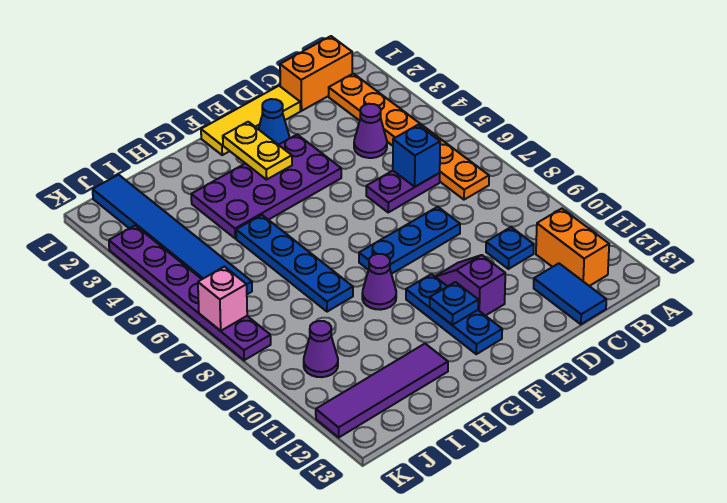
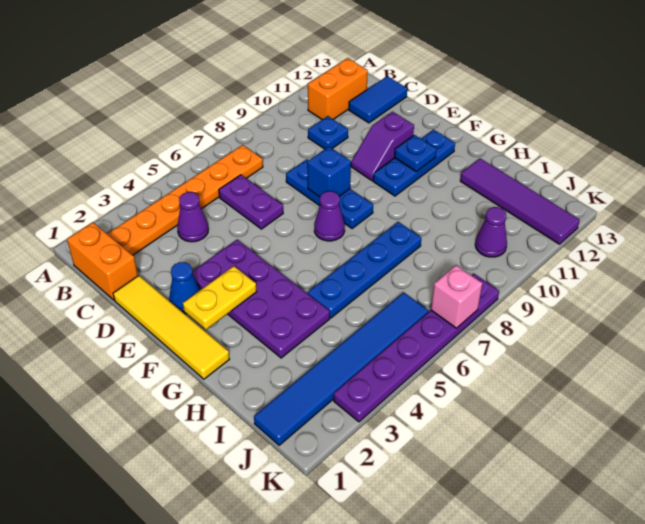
blue brick C6 level 2 -> blue brick E8 level 2
yellow tile D1:F1 level 1 -> yellow tile D1:G1 level 1
purple cone G9 level 1 -> purple cone F7 level 1

